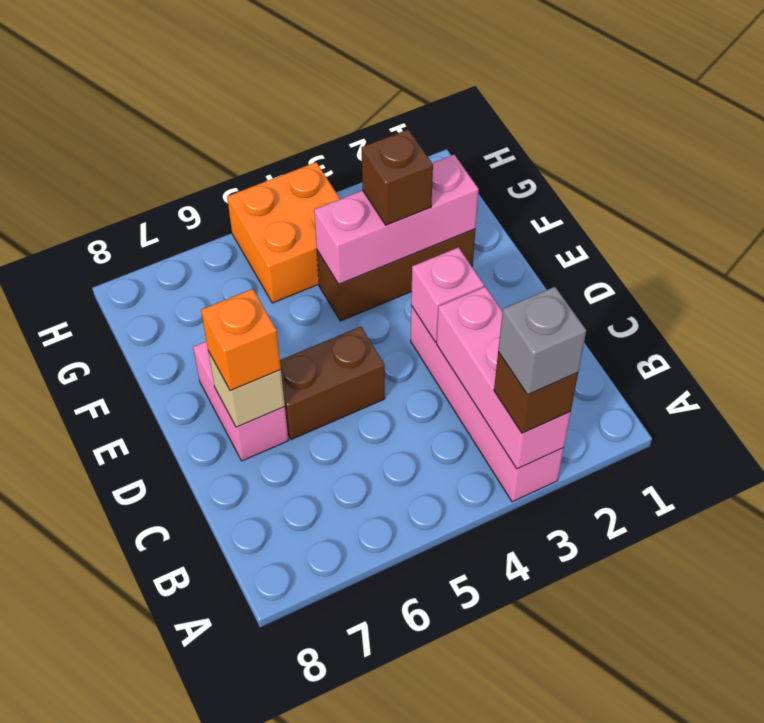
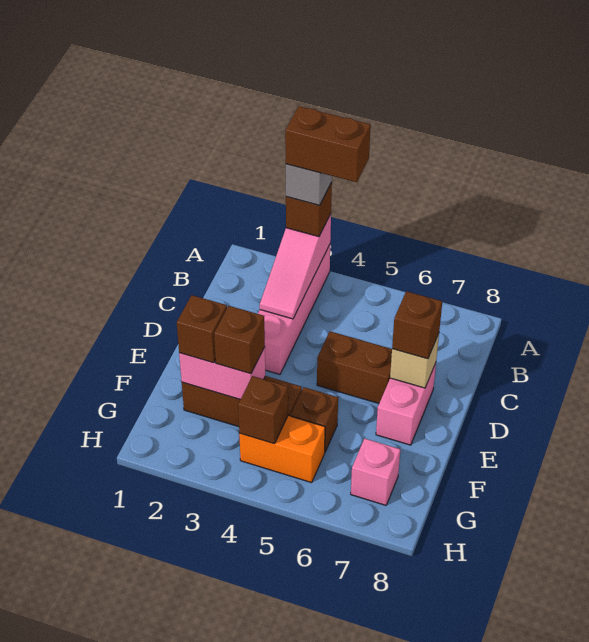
pink brick A3:C3 level 2 -> pink slope A3:C3 level 2 top A
none -> brown brick A3:A4 level 5
pink brick D3 level 2 -> pink brick G7 level 1
orange brick D7 level 3 -> brown brick D7 level 3
pink brick F2:F4 level 2 -> pink brick F2:F3 level 2
none -> brown brick F2 level 3
none -> brown brick F5 level 1
orange brick G4:H5 level 1 -> orange brick G4:G5 level 1
none -> brown brick G4 level 2

